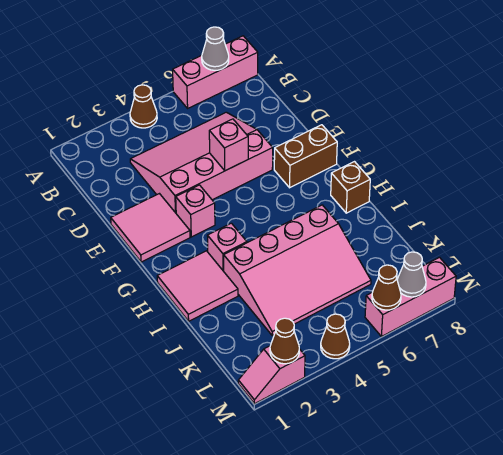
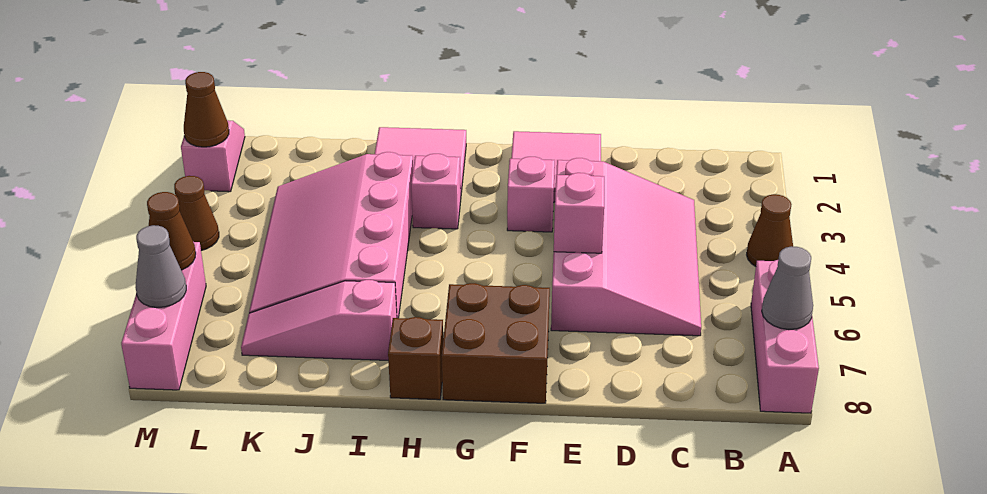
brown brick F7:F8 level 1 -> brown brick F7:G8 level 1
none -> pink slope I7:K7 level 1 top I

